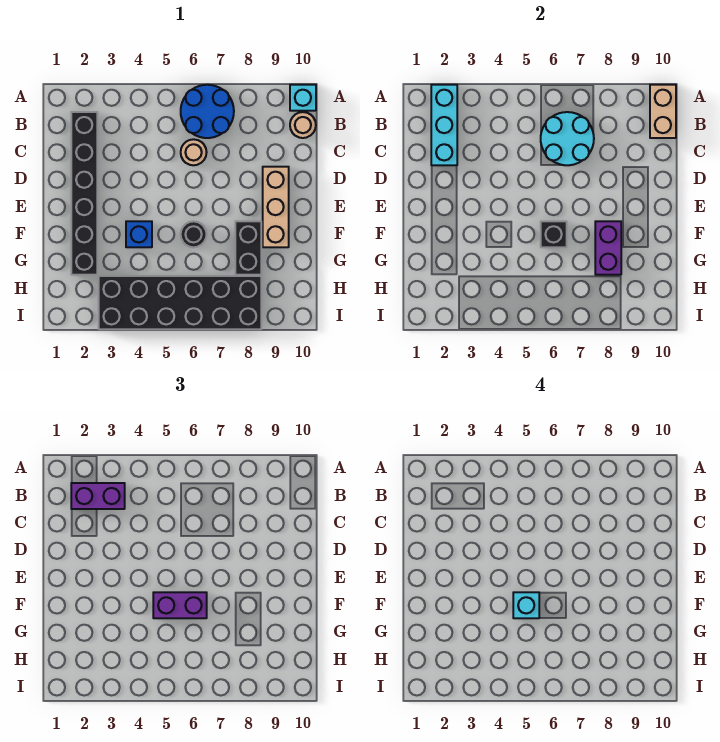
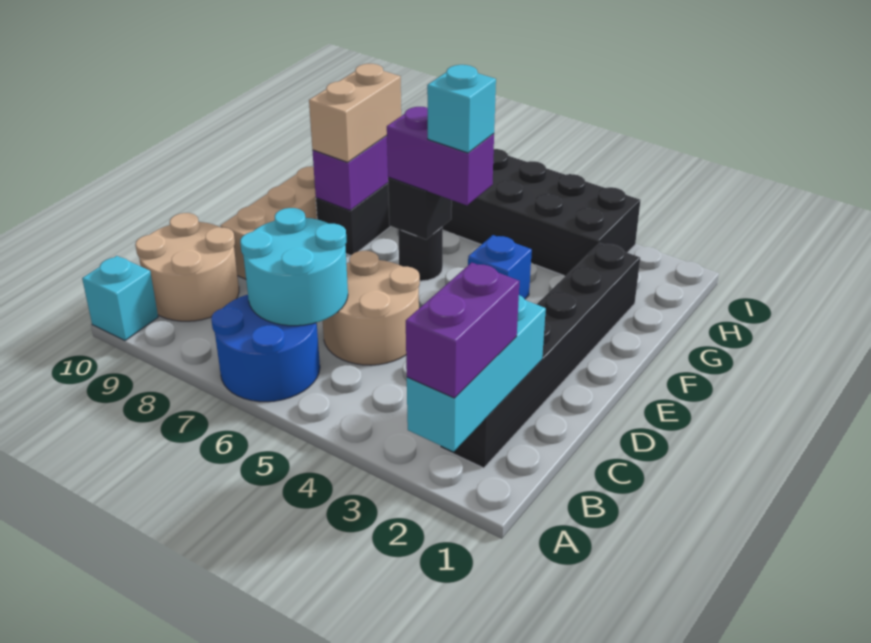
tan brick A10:B10 level 2 -> tan brick F8:G8 level 3
purple brick B2:B3 level 3 -> purple brick A2:B2 level 3
tan round brick B10 level 1 -> tan round brick B9:C10 level 1
tan round brick C6 level 1 -> tan round brick C5:D6 level 1

